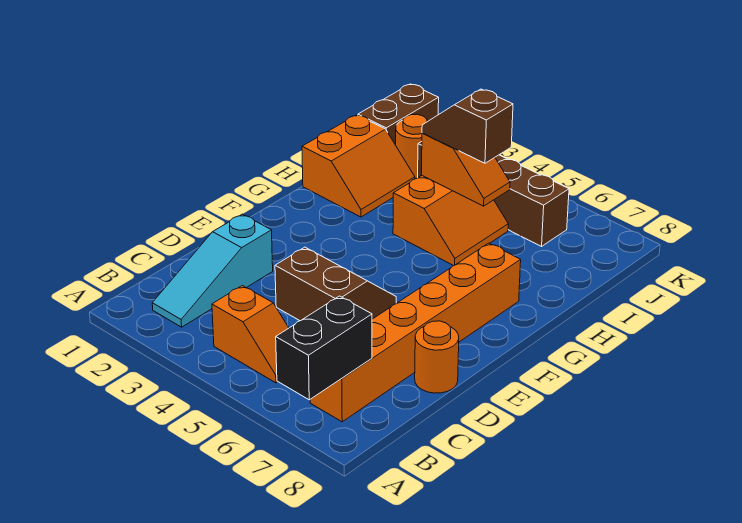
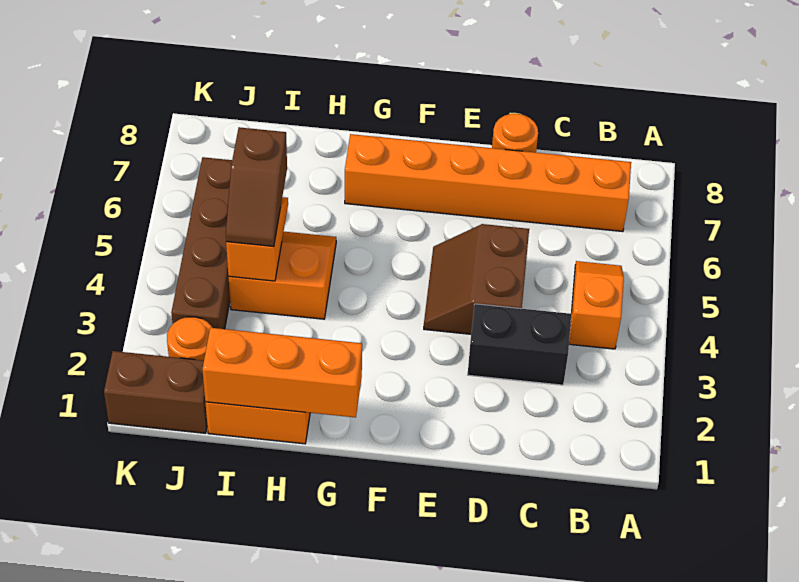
black brick A7:B7 level 2 -> black brick C3:D3 level 1
cyan slope B2:D2 level 1 top D -> none
none -> orange brick G1:I1 level 2

